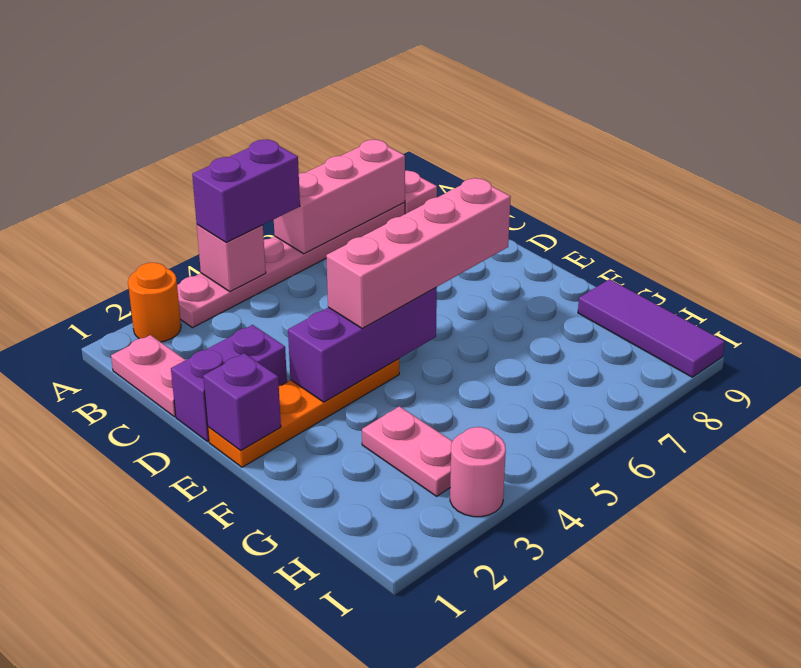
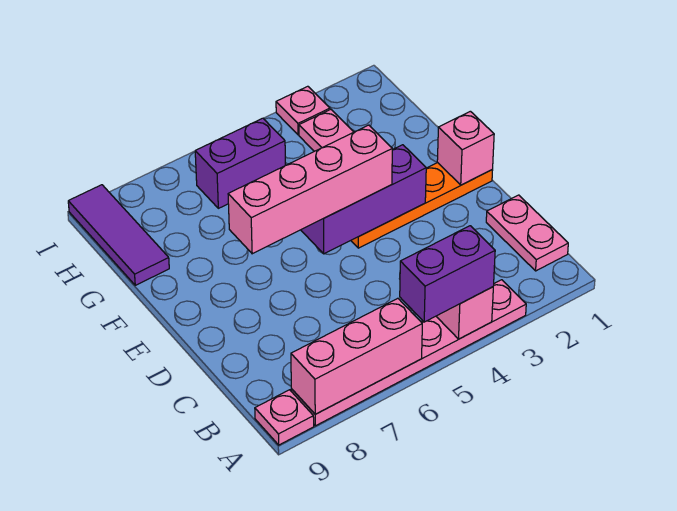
orange round brick A2 level 1 -> none
purple brick D1:D2 level 1 -> purple brick H5:H6 level 1
purple brick E1 level 2 -> pink brick E1 level 2
pink round brick I3 level 1 -> pink plate I3 level 1

